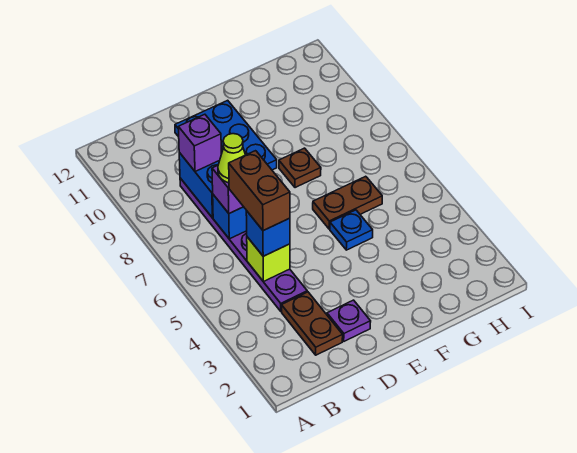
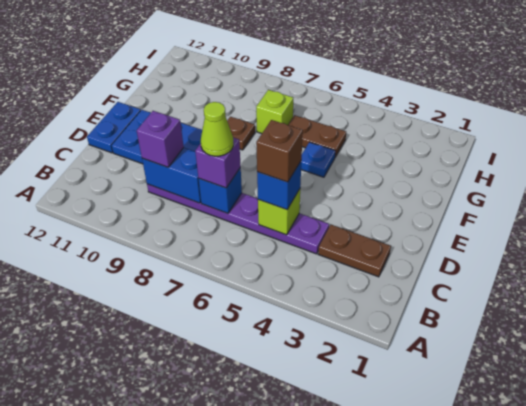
brown brick C5:C6 level 4 -> brown brick C5 level 4
purple plate D2 level 1 -> none
none -> blue plate D12:E12 level 1
brown plate F6:G6 level 1 -> brown plate G5:G6 level 1
none -> lime brick G7 level 1

